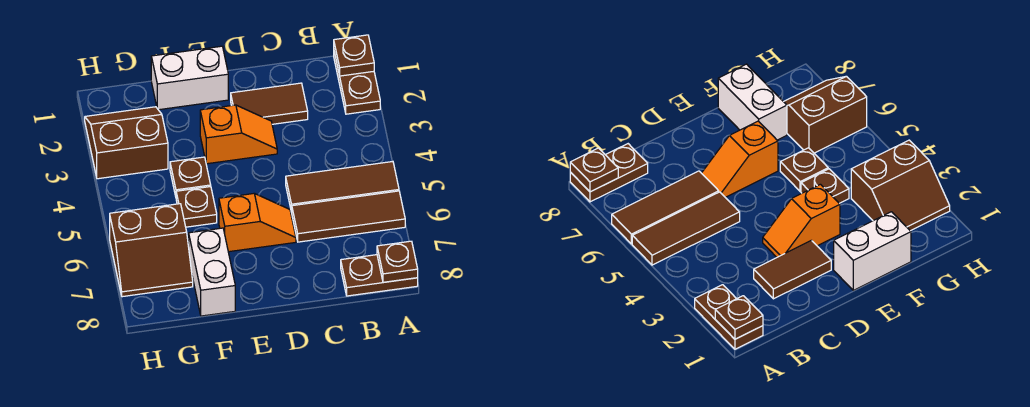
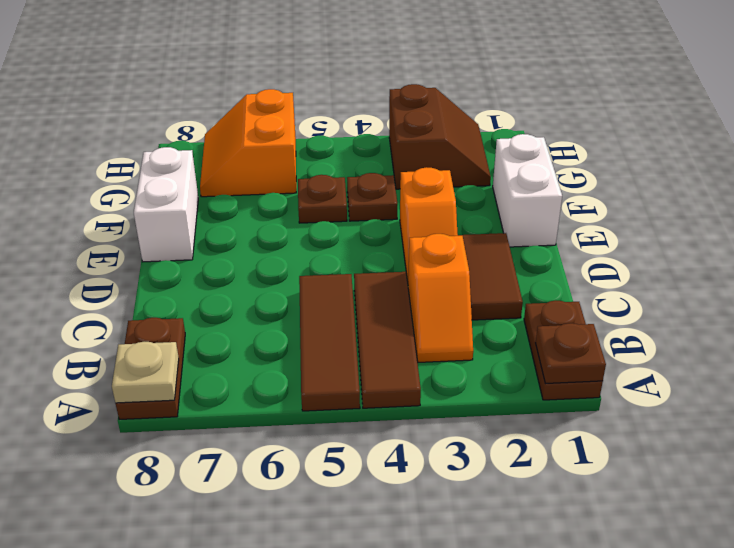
brown plate A1:A2 level 1 -> brown plate A1:B1 level 1
brown tile A6:C6 level 1 -> brown tile A4:C4 level 1
brown plate A8 level 2 -> tan plate A8 level 2
orange slope D6:E6 level 1 top E -> orange slope B3:C3 level 1 top C
white brick F7:F8 level 1 -> white brick E8:F8 level 1
brown slope G6:H7 level 1 top 6 -> orange slope G6:H7 level 1 top 6

